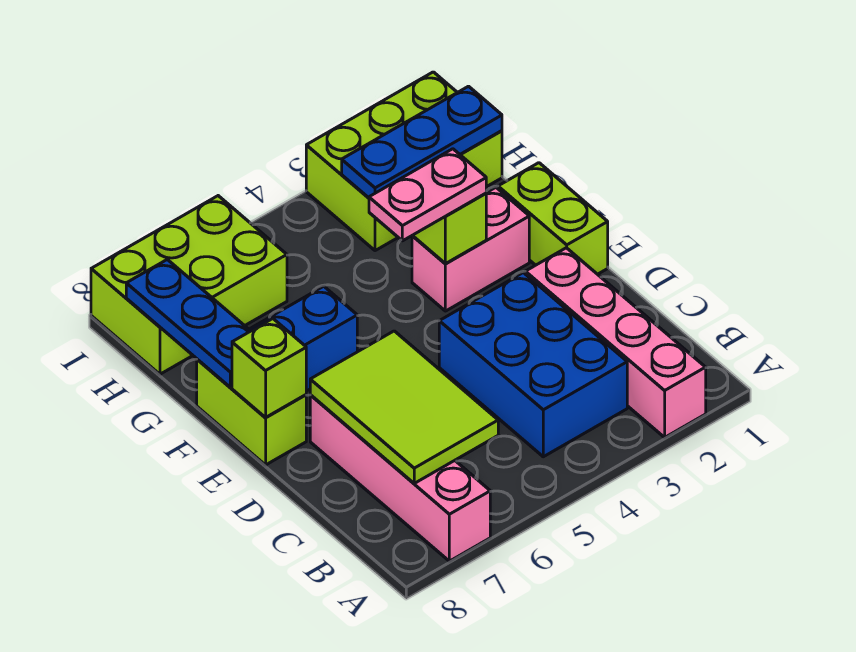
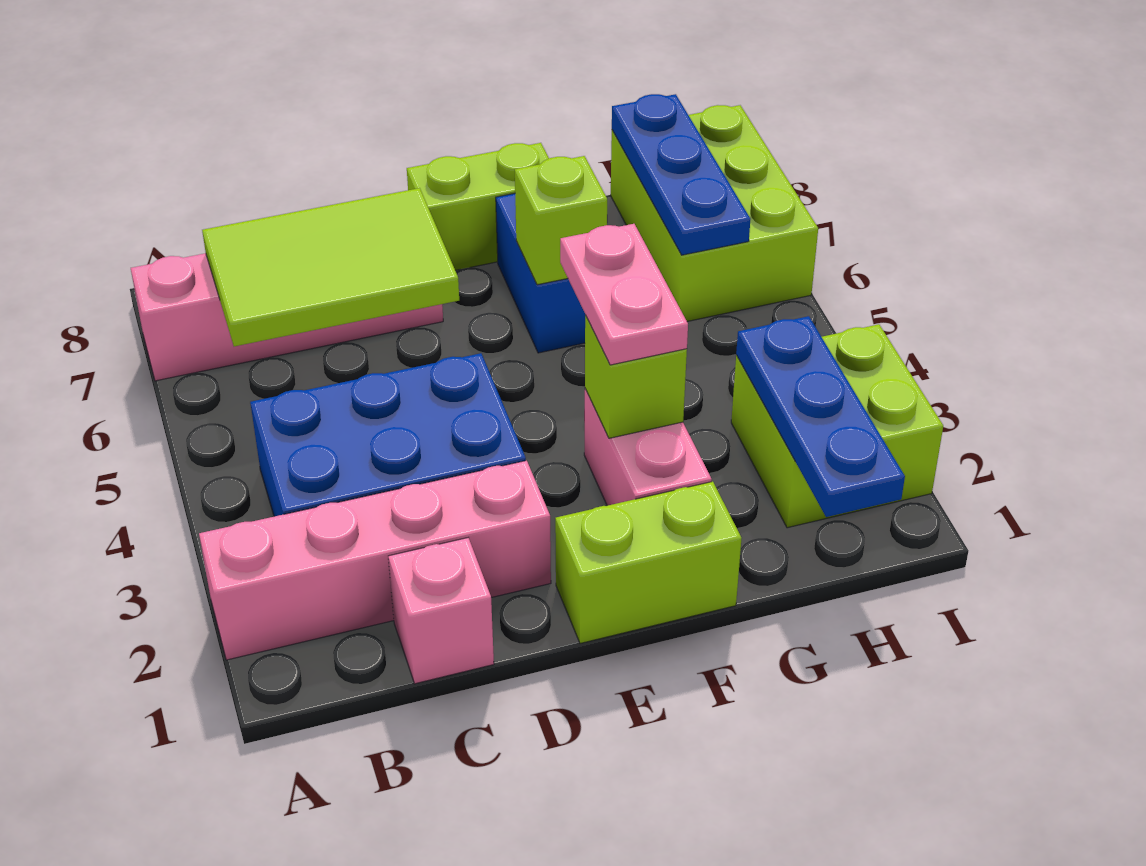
none -> pink brick C1 level 1
lime brick E8 level 2 -> lime brick F6 level 2
blue plate F8:H8 level 2 -> blue plate H6:H8 level 2
lime brick H1:I3 level 1 -> lime brick H2:I3 level 1

